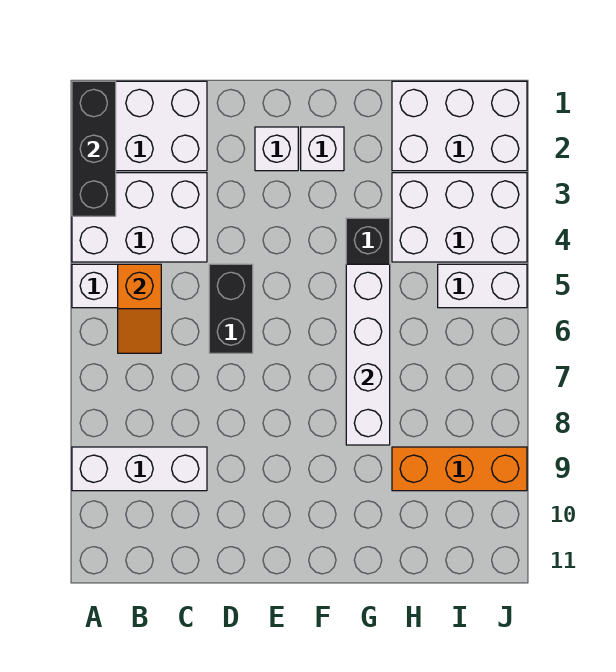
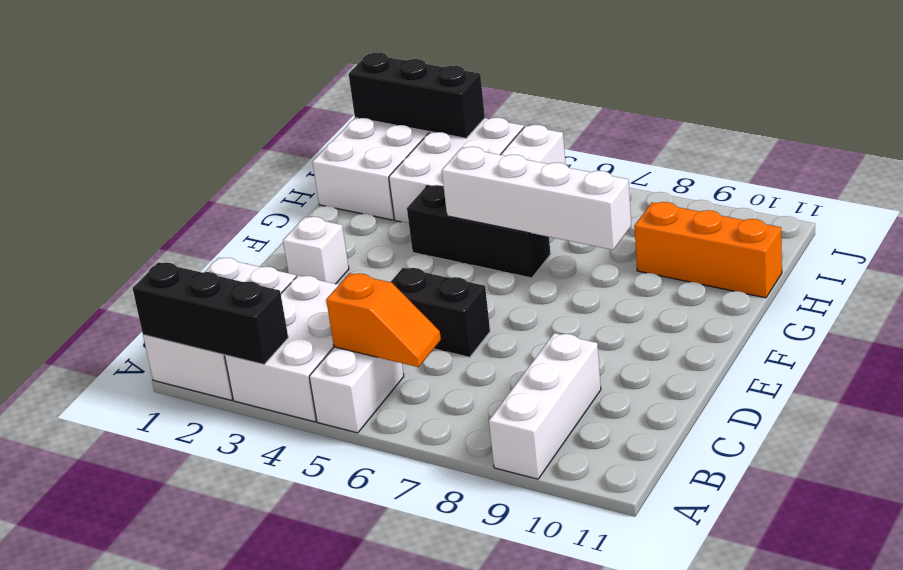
white brick F2 level 1 -> none
orange brick H9:J9 level 1 -> orange brick H9:H11 level 1
none -> black brick J1:J3 level 2

